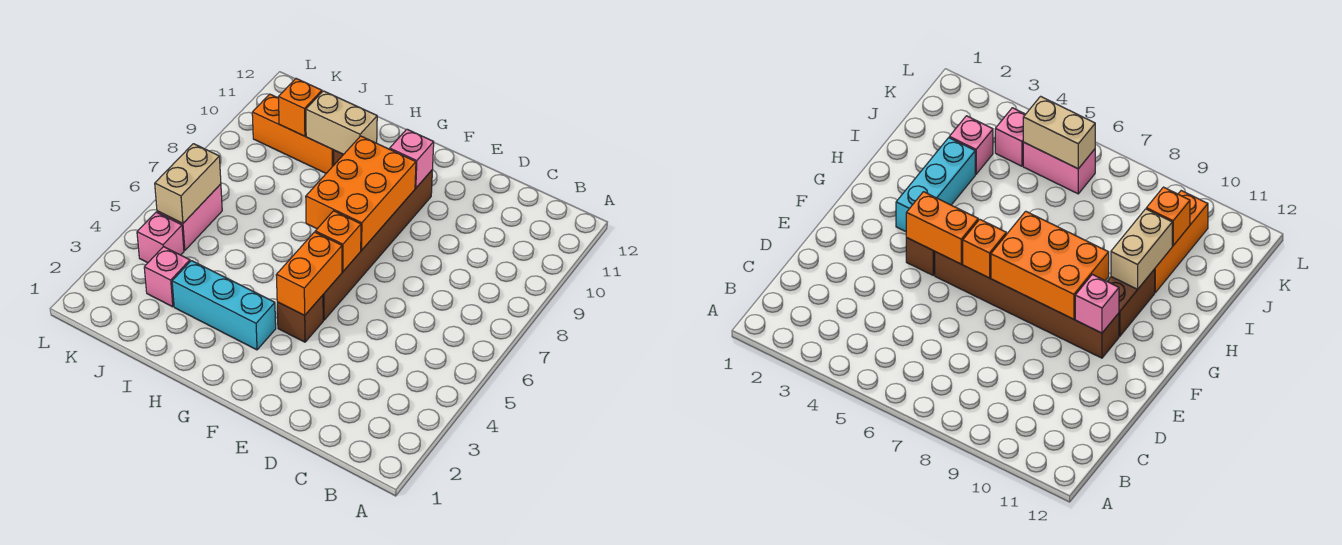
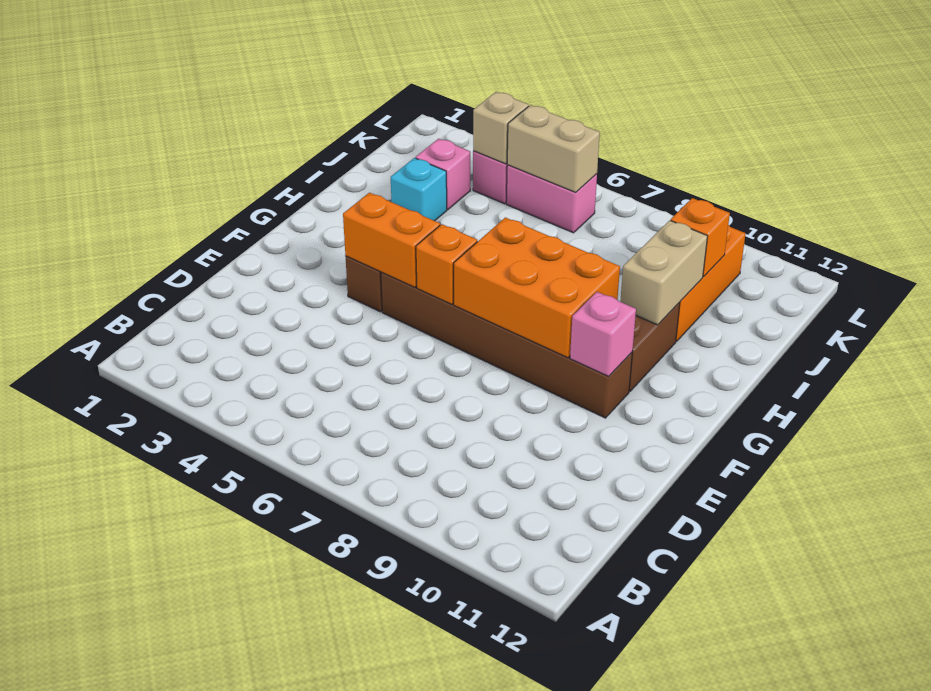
cyan brick G3:I3 level 1 -> cyan brick I3 level 1
none -> tan brick K4 level 2

